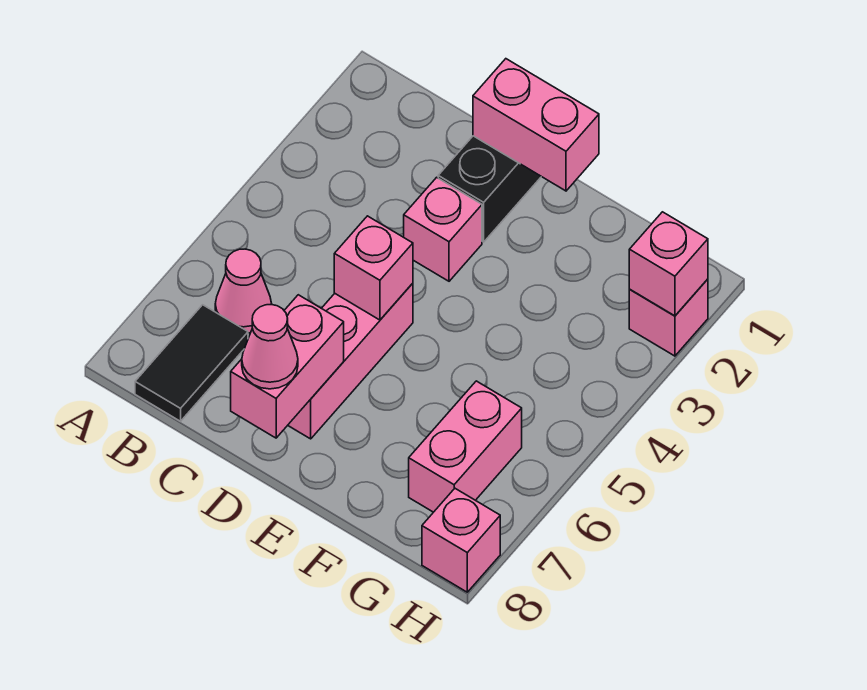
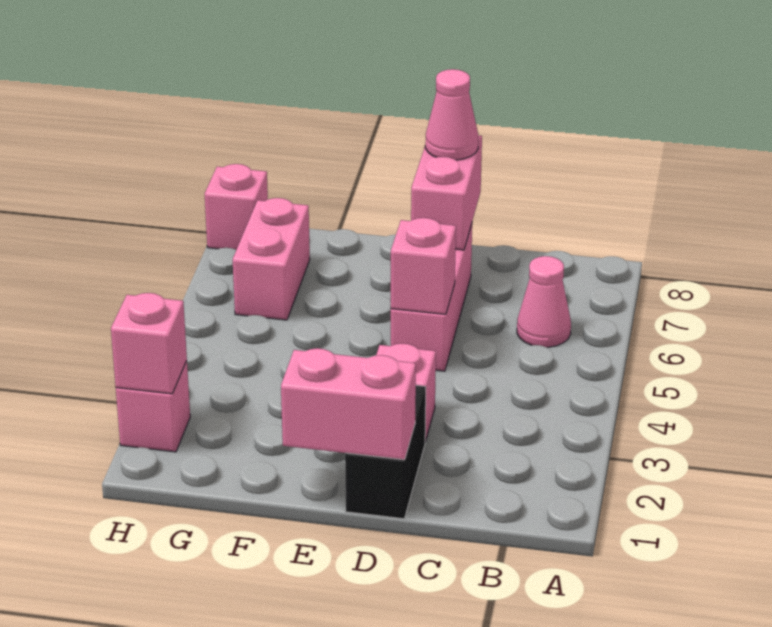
black tile B7:B8 level 1 -> none

